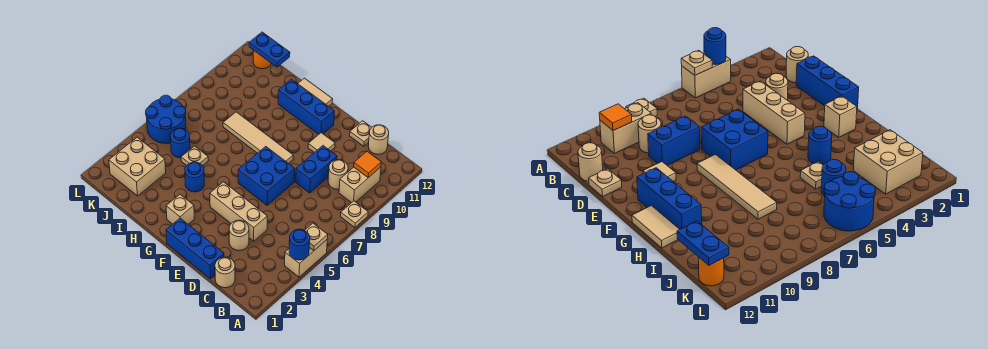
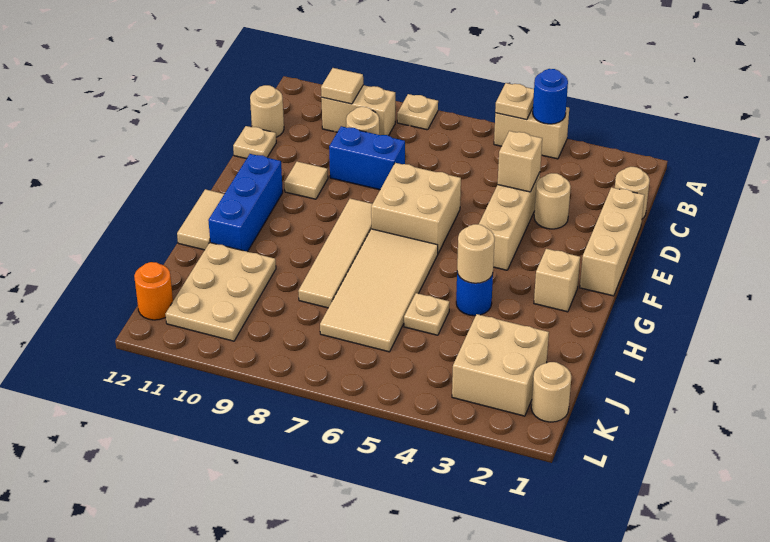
orange tile B10 level 2 -> tan tile B10 level 2
blue brick D1:F1 level 1 -> tan brick D1:F1 level 1
none -> tan brick D4 level 2
blue brick E6:F7 level 1 -> tan brick E6:F7 level 1
none -> tan tile G6:J7 level 1
none -> tan round brick H4 level 2
none -> tan plate I10:K11 level 1
blue round brick J5 level 1 -> none
blue plate J12:K12 level 2 -> none
none -> tan round brick K1 level 1
blue round brick K5:L6 level 1 -> none

